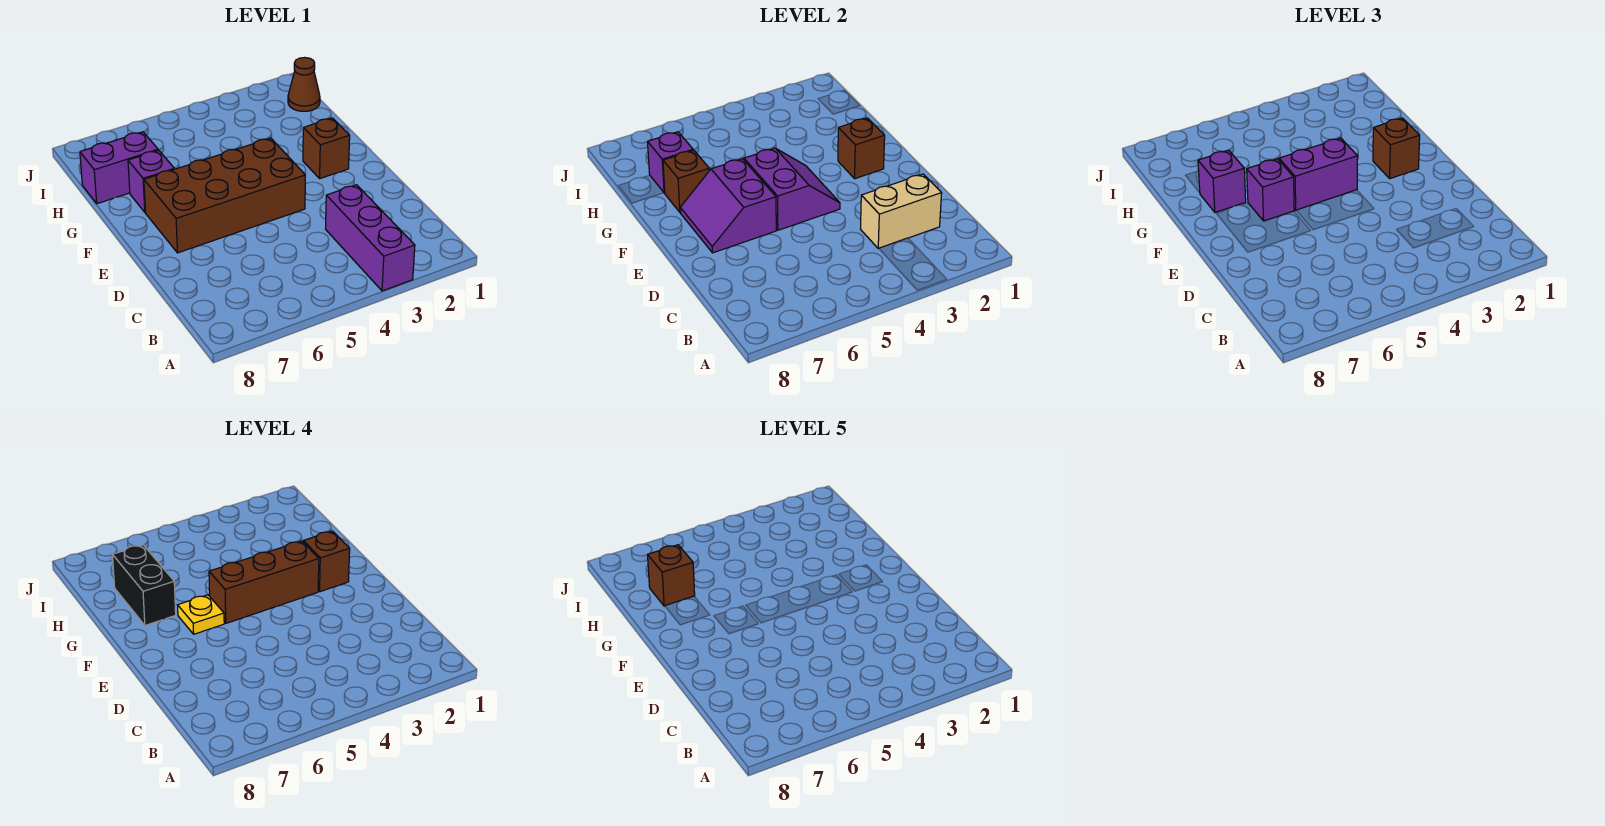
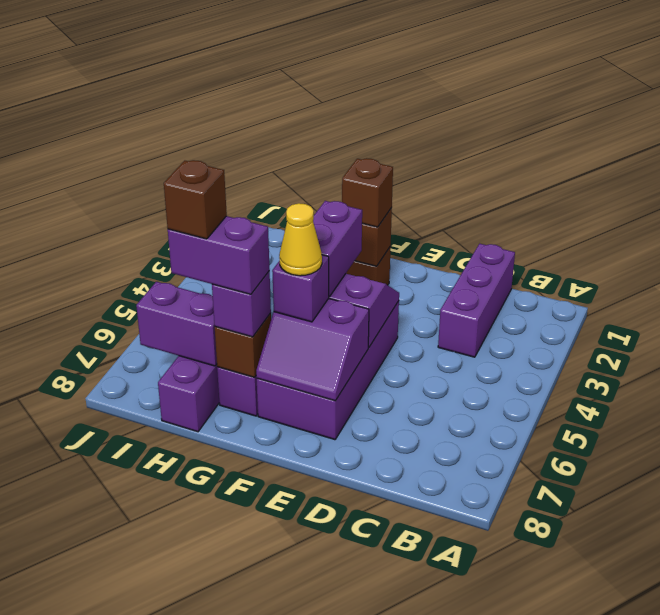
purple brick A3:C3 level 1 -> purple brick C1:C3 level 1
tan brick C2:C3 level 2 -> none
brown brick E4:F7 level 1 -> purple brick E4:F7 level 1
brown brick F2 level 4 -> none
brown brick F3:F5 level 4 -> none
yellow plate F6 level 4 -> yellow cone F6 level 4
black brick G7:H7 level 4 -> purple brick G7:H7 level 4
purple brick H7 level 2 -> purple brick H7:I7 level 2
brown cone I1 level 1 -> none

